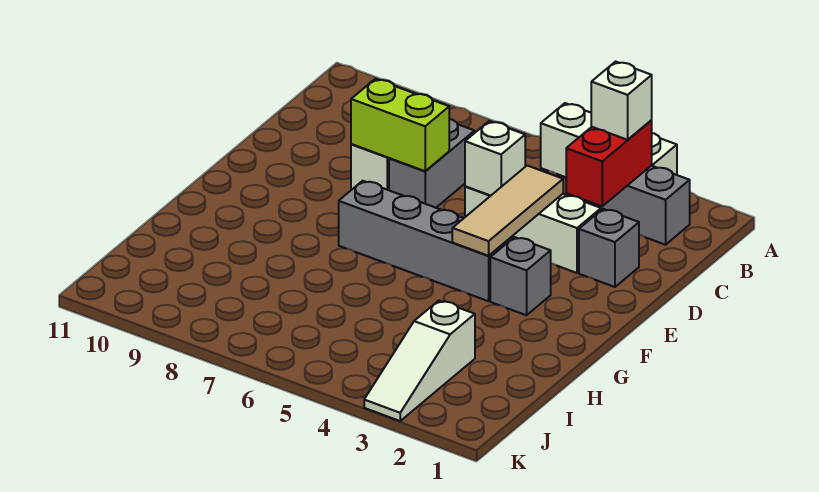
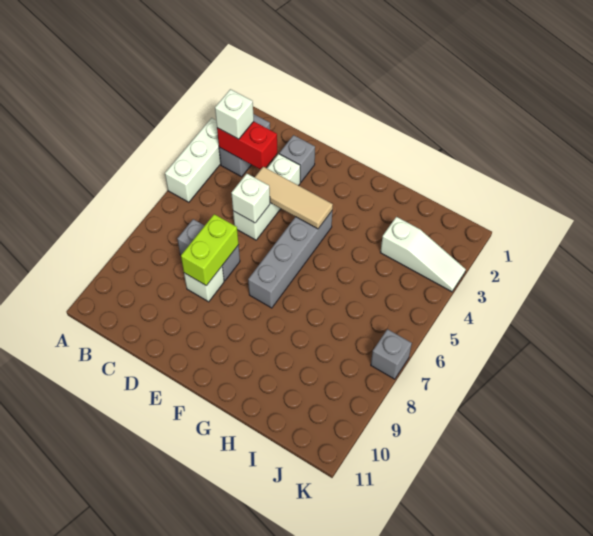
grey brick F3 level 1 -> grey brick K7 level 1

